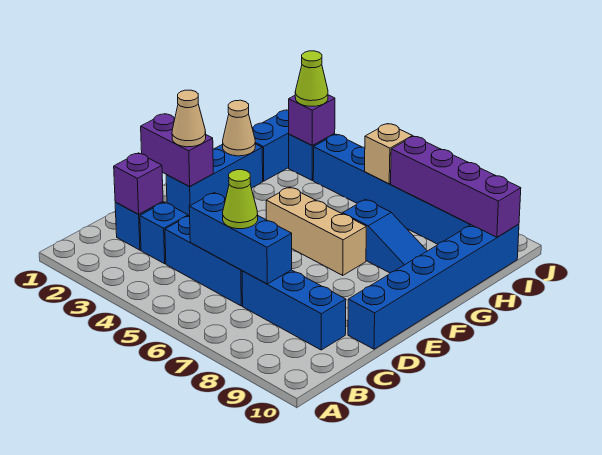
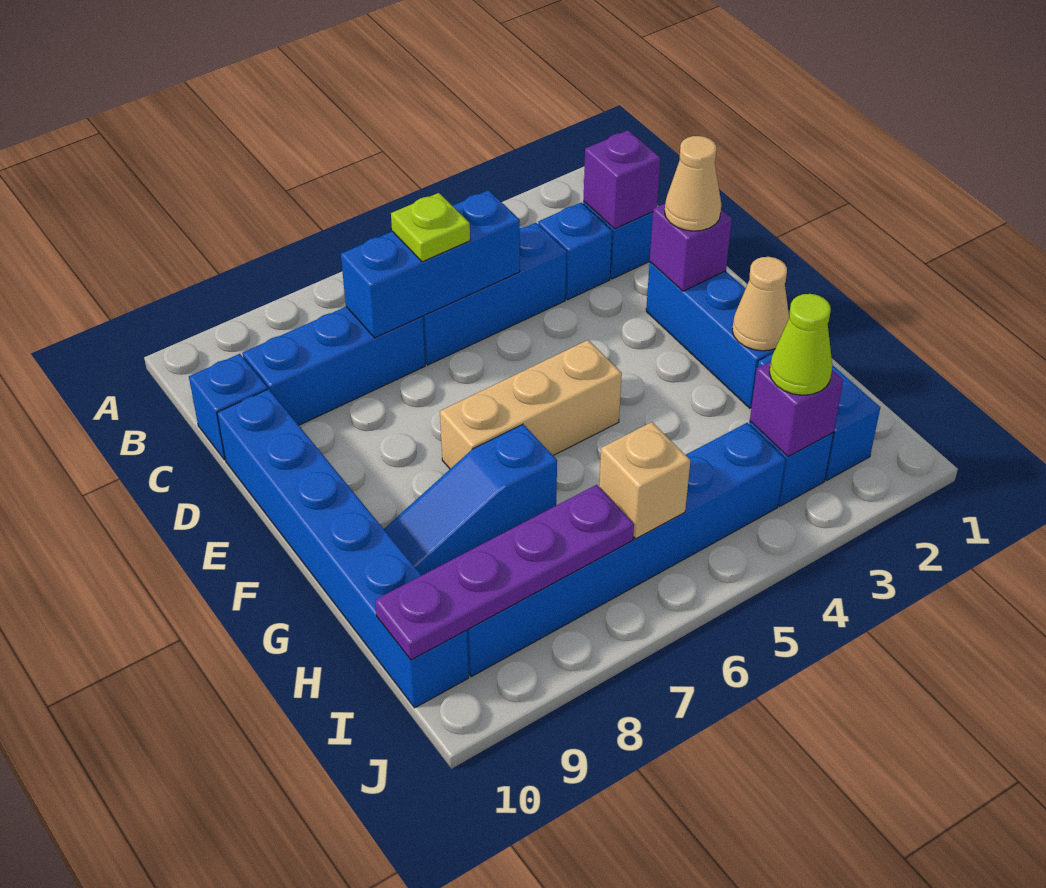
lime cone C6 level 3 -> lime plate C6 level 3
none -> blue brick C10 level 1
purple brick E1:E2 level 2 -> purple brick E2 level 2
purple brick I7:I10 level 2 -> purple plate I7:I10 level 2

